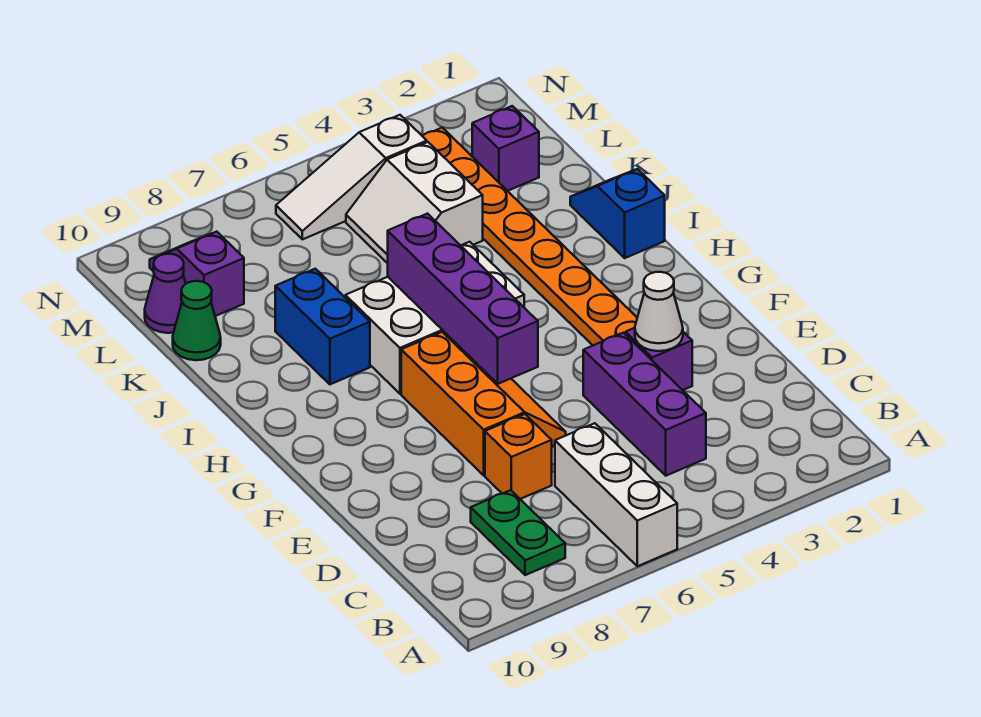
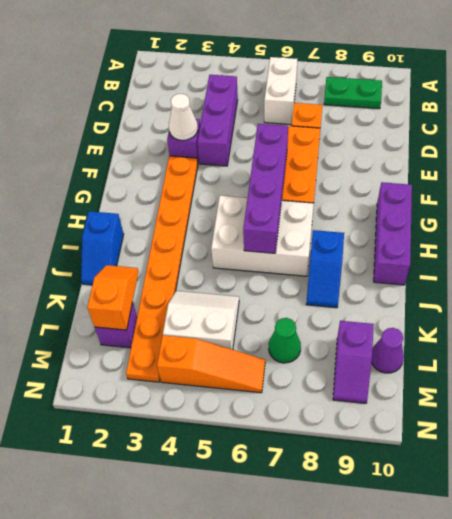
white brick A6:C6 level 1 -> white brick B6:C6 level 1
green plate B8:C8 level 1 -> green plate B8:B9 level 1
none -> purple brick G10:I10 level 1
blue brick I8:J8 level 1 -> blue slope I8:J8 level 1 top I
none -> orange slope K2:L2 level 2 top L
white slope K4:L5 level 1 top 4 -> white slope K4:L5 level 1 top L
green cone K10 level 1 -> green cone L7 level 1
white slope M4:M6 level 1 top 4 -> orange slope M4:M6 level 1 top 4

